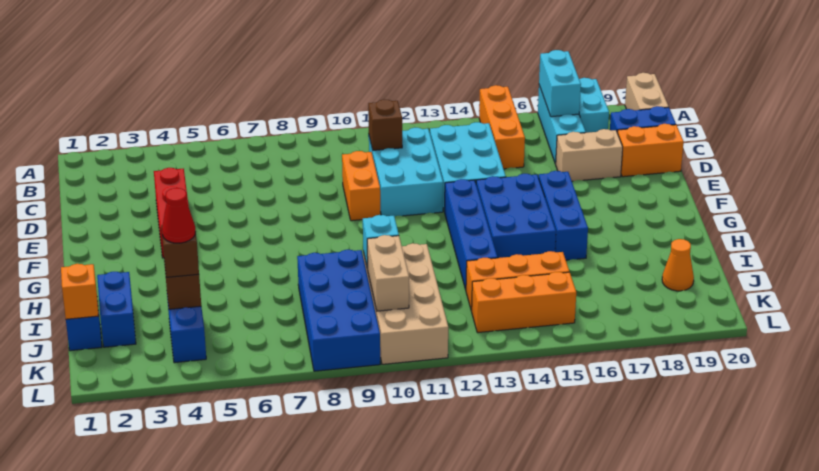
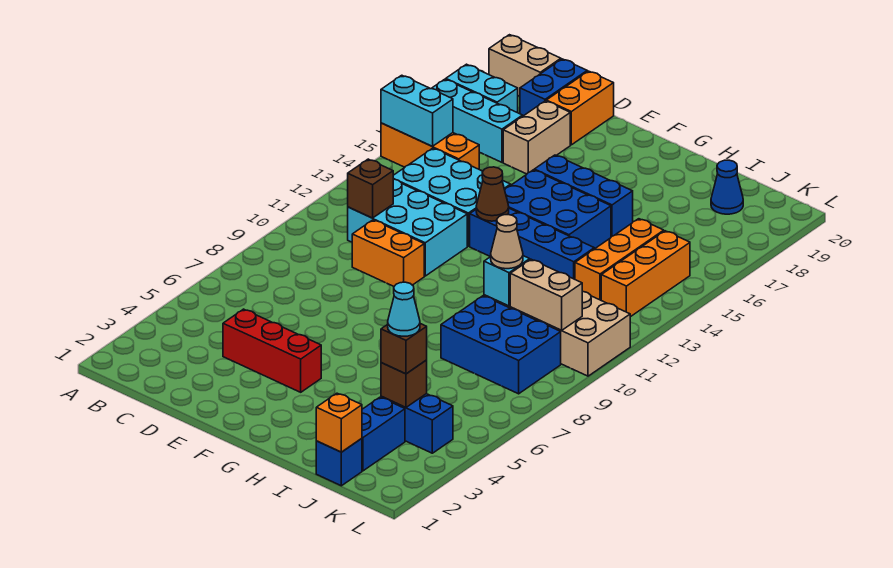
cyan brick A17:B17 level 2 -> cyan brick A15:B15 level 2
none -> brown cone F13 level 2
blue brick I2:J2 level 1 -> blue brick J2:J3 level 1
blue brick I8:L9 level 1 -> blue brick I8:K9 level 1
none -> tan cone I10 level 3
red cone J4 level 4 -> cyan cone J4 level 4
orange cone J19 level 1 -> blue cone J19 level 1

